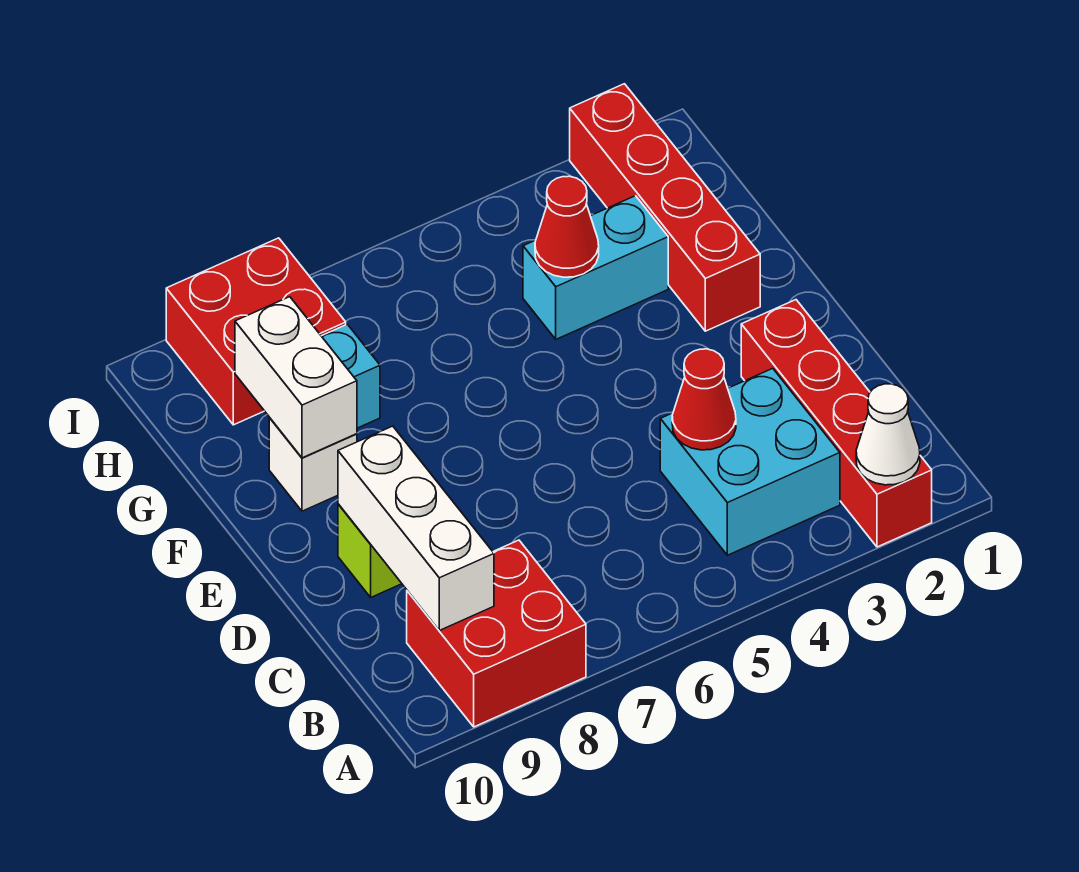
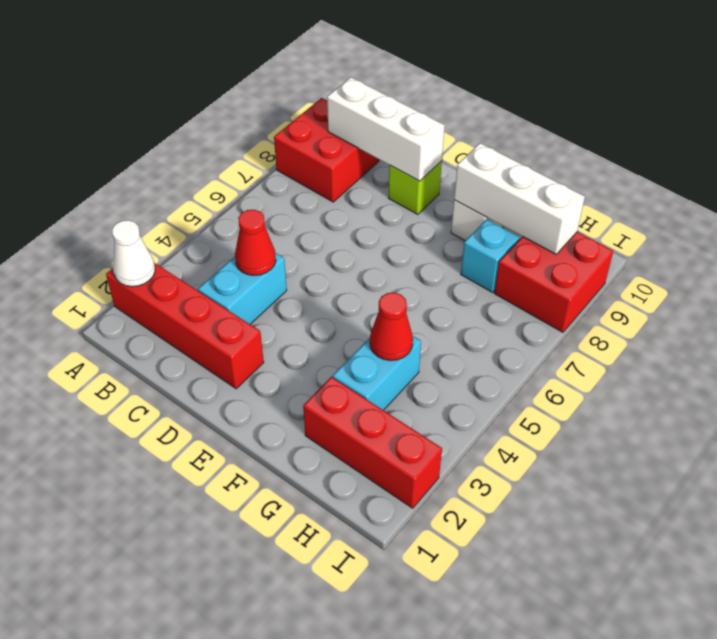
cyan brick B3:C4 level 1 -> cyan brick C3:C4 level 1
red brick F2:I2 level 1 -> red brick G2:I2 level 1
white brick F9:G9 level 2 -> white brick F9:H9 level 2

